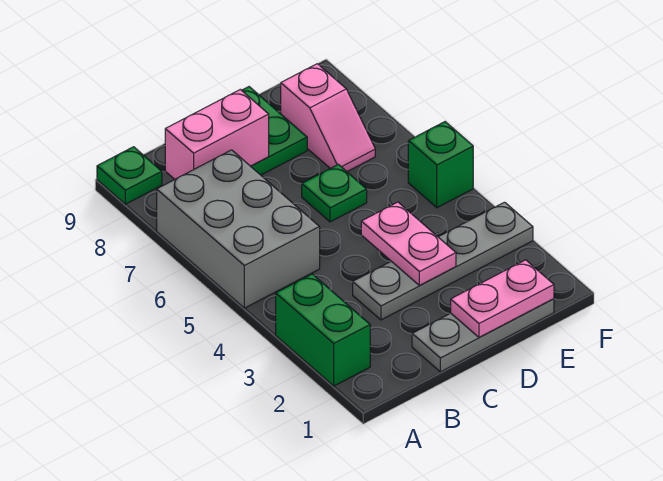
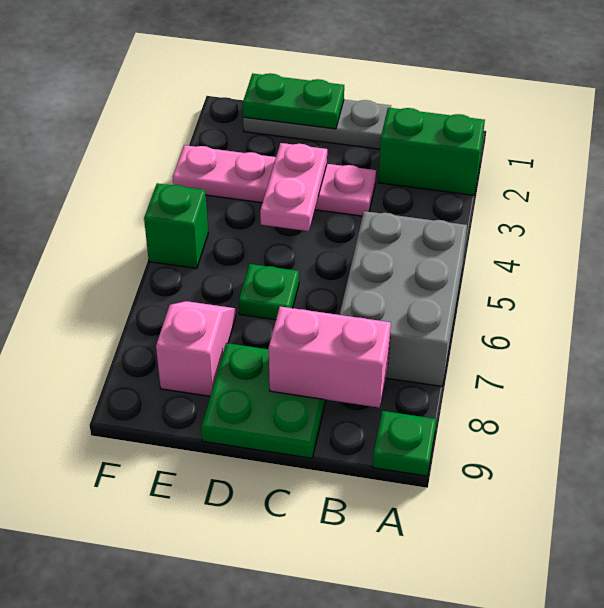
green brick A2:A3 level 1 -> green brick A2:B2 level 1
grey plate C3:F3 level 1 -> pink plate C3:F3 level 1
pink plate D1:E1 level 2 -> green plate D1:E1 level 2

